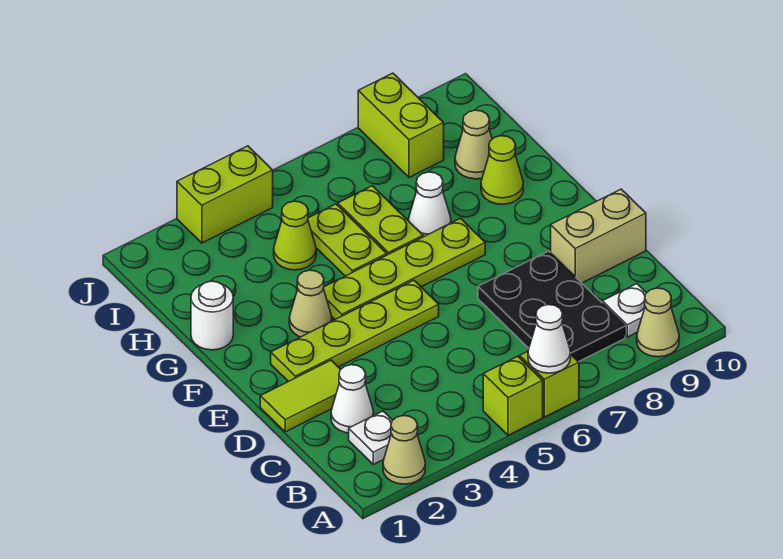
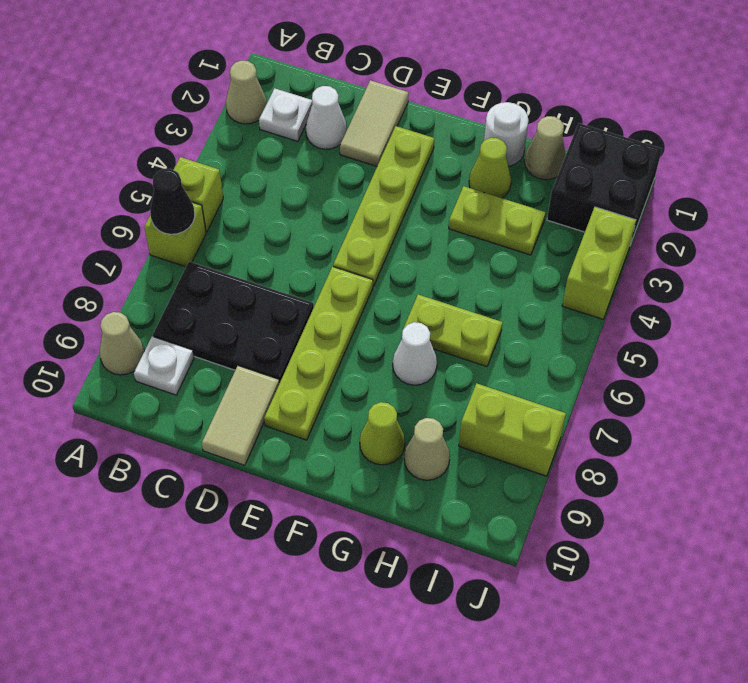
white cone A6 level 2 -> black cone A6 level 2
lime tile D1:D2 level 1 -> tan tile D1:D2 level 1
tan brick D9:D10 level 1 -> tan tile D9:D10 level 1
tan cone F3 level 1 -> tan cone H1 level 1
lime plate F4:F7 level 1 -> lime plate E6:E9 level 1
lime plate G5:H5 level 1 -> lime plate G3:H3 level 1
lime cone H4 level 1 -> lime cone G2 level 1
none -> black brick I1:J2 level 1

